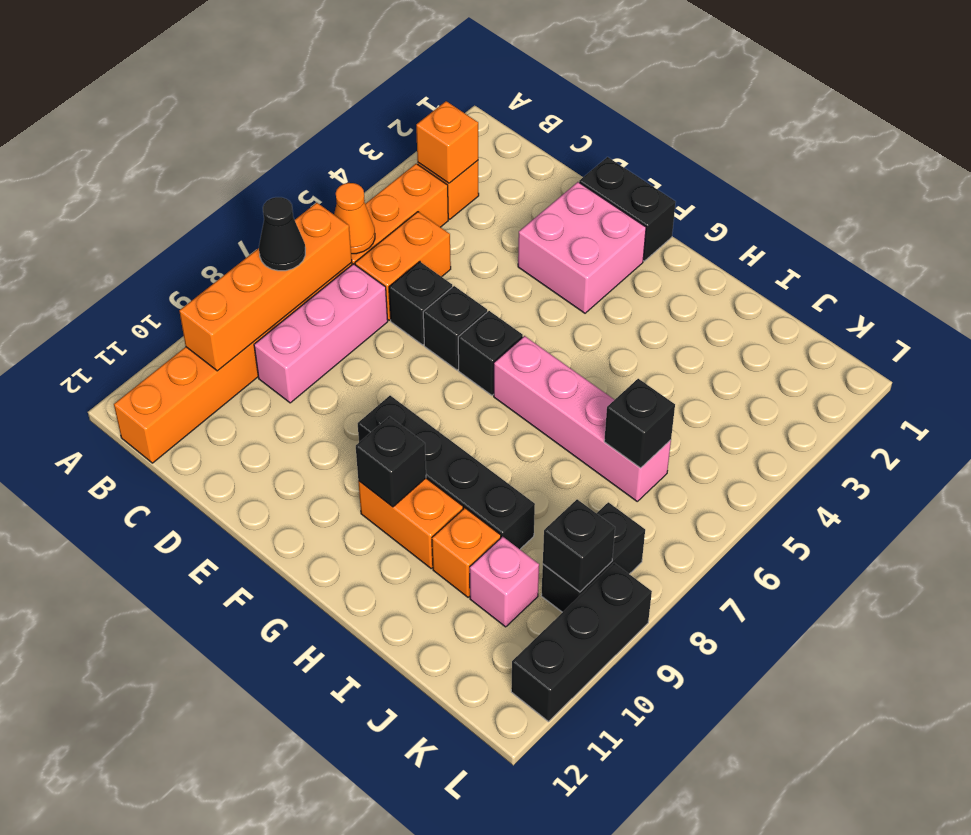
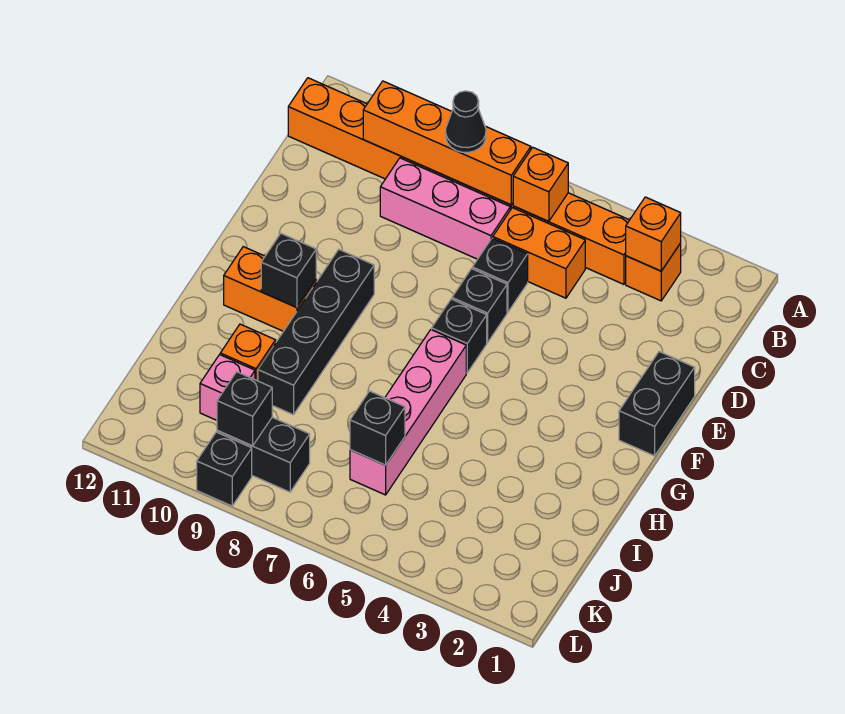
orange cone B6 level 2 -> orange brick B6 level 2
pink brick E2:F3 level 1 -> none
orange brick G10:H10 level 1 -> orange brick G10:G11 level 1
black brick L9:L11 level 1 -> black brick L9 level 1

